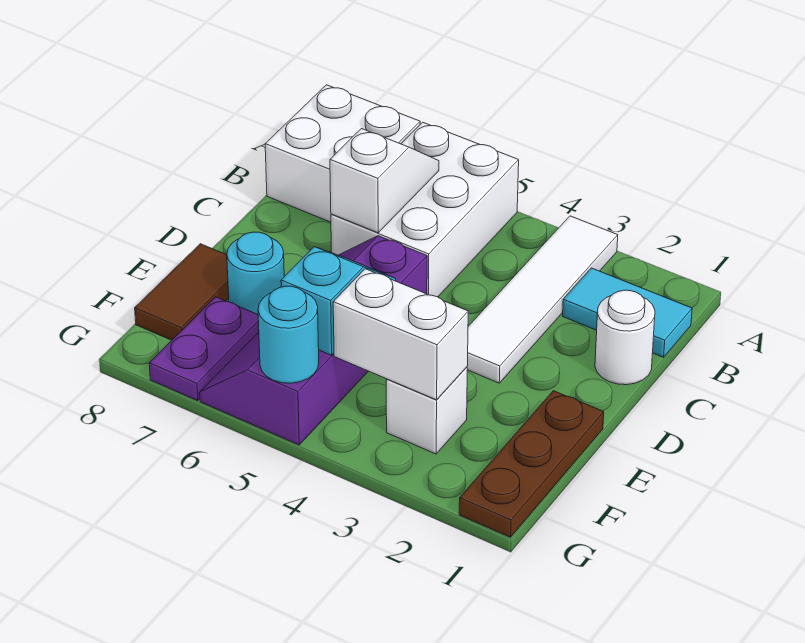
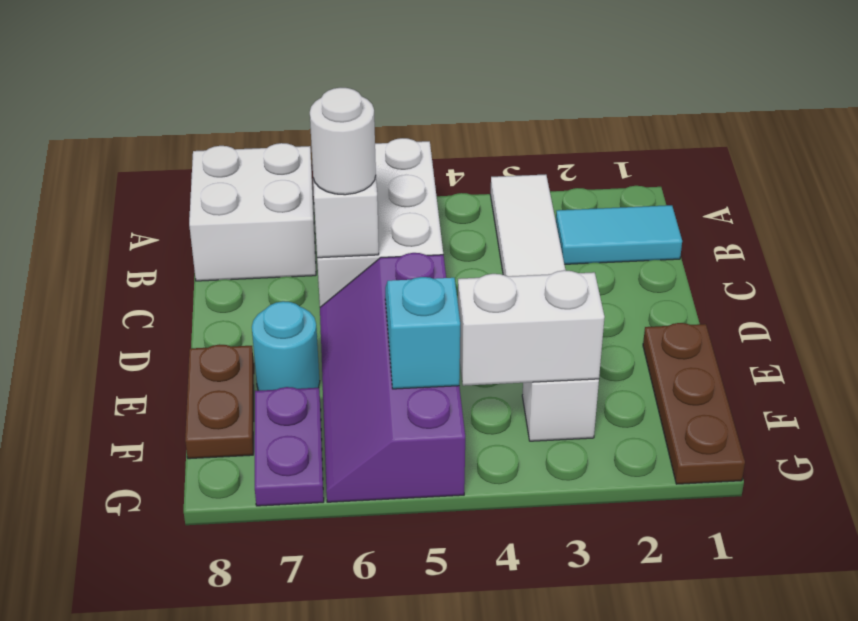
white round brick C1 level 1 -> white round brick C6 level 3
brown tile E8:F8 level 1 -> brown plate E8:F8 level 1
cyan round brick G5 level 2 -> none

